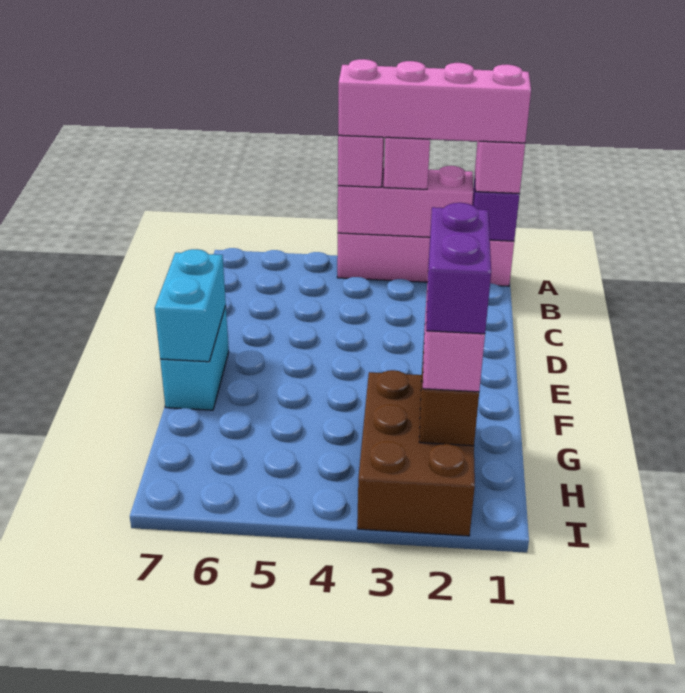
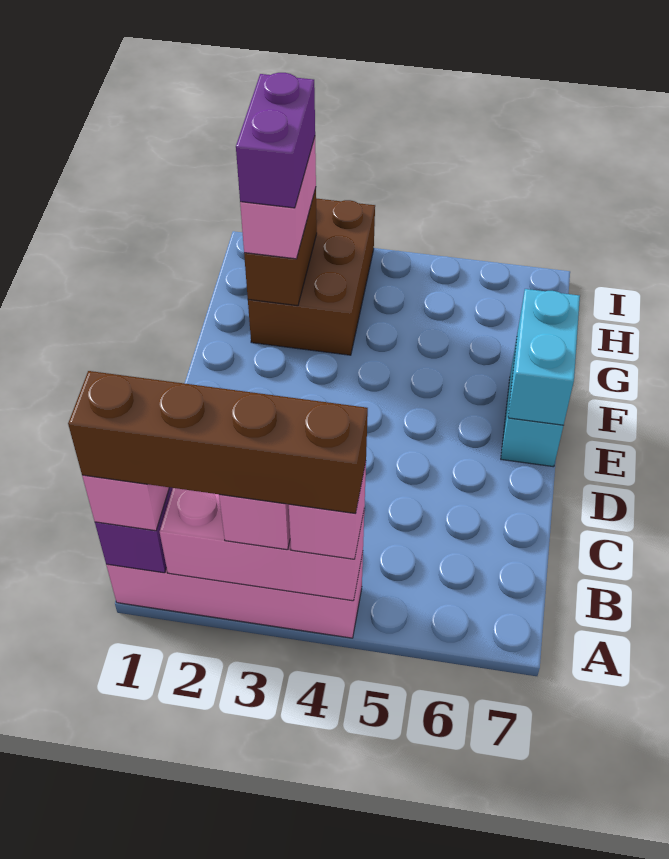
pink brick A1:A4 level 4 -> brown brick A1:A4 level 4

